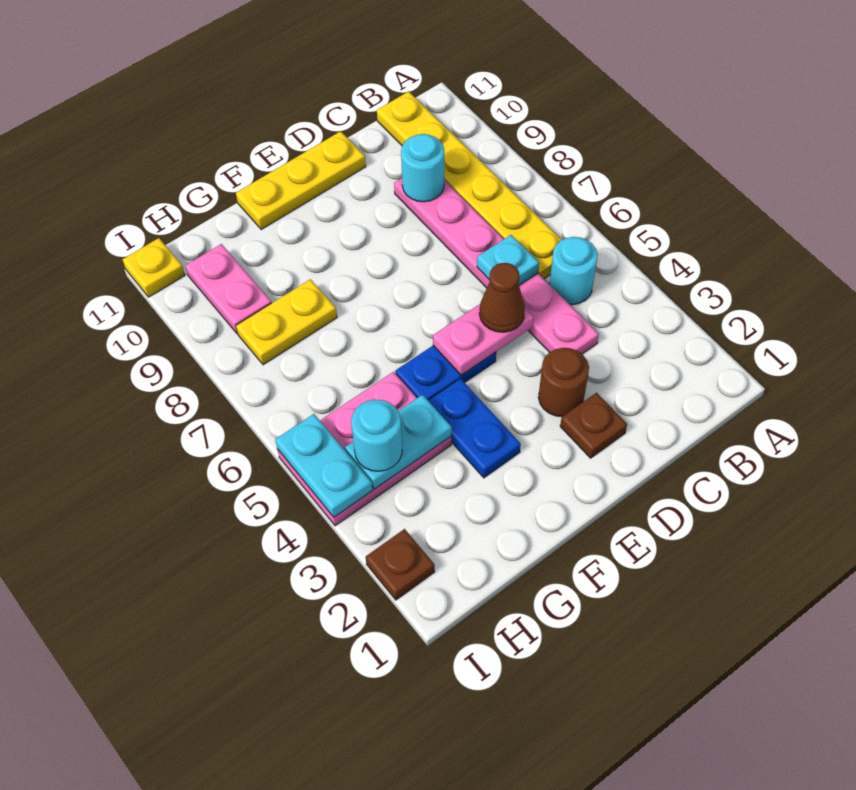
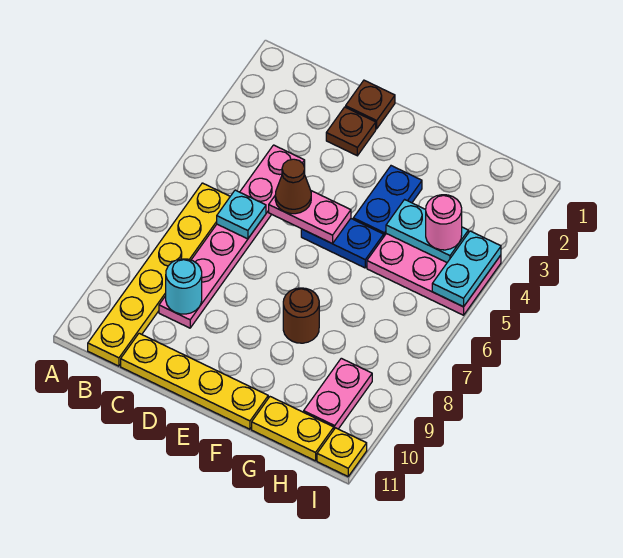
cyan round brick B5 level 1 -> none
brown round brick D3 level 1 -> brown round brick F8 level 1
yellow plate D11:F11 level 1 -> yellow plate C11:F11 level 1
yellow plate G8:H8 level 1 -> yellow plate G11:H11 level 1
cyan round brick H4 level 3 -> pink round brick H4 level 3
brown plate I2 level 1 -> brown plate D1 level 1

